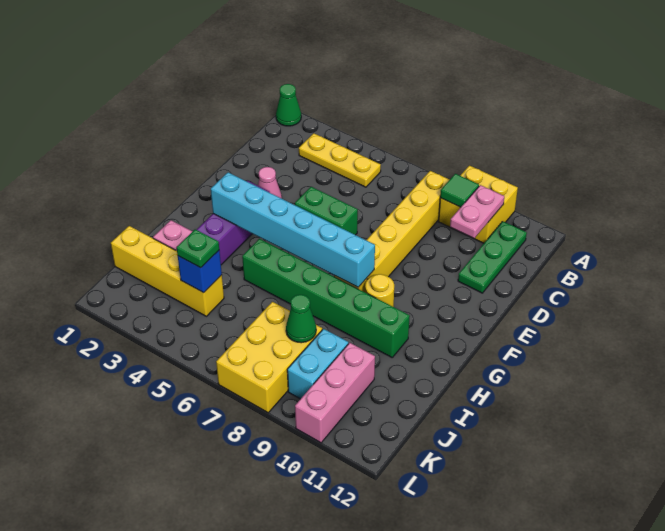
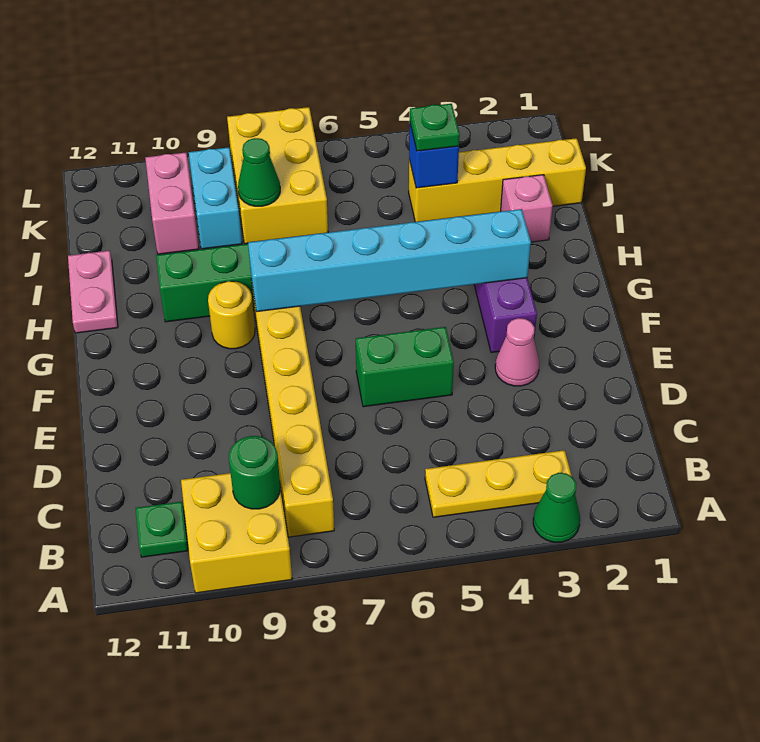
green cone A1 level 1 -> green cone A3 level 1
green tile B9 level 2 -> green round brick B9 level 2
pink plate B10:C10 level 2 -> pink plate H12:I12 level 1
green plate B11:D11 level 1 -> green plate B11 level 1
pink brick J10:L10 level 1 -> pink brick J10:K10 level 1

